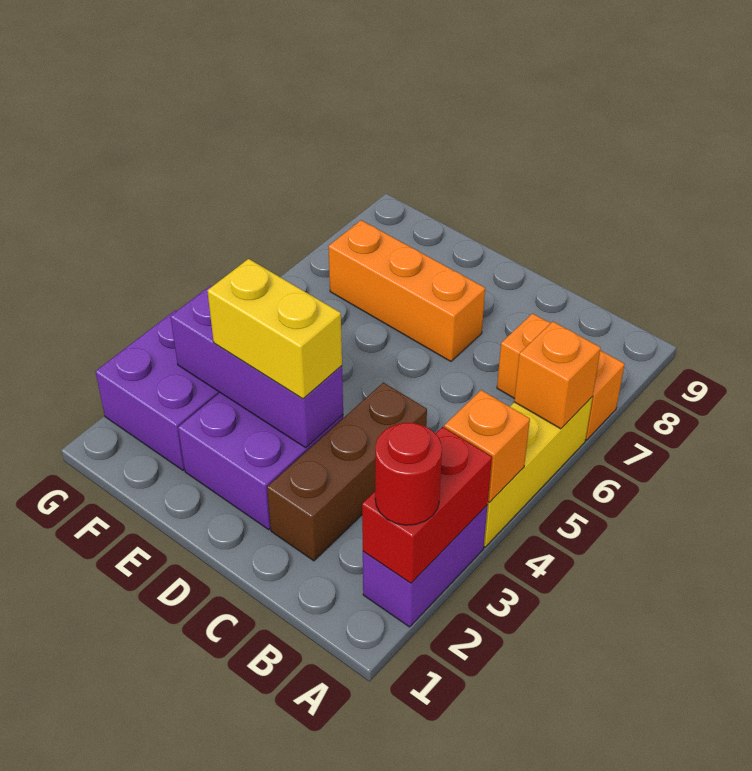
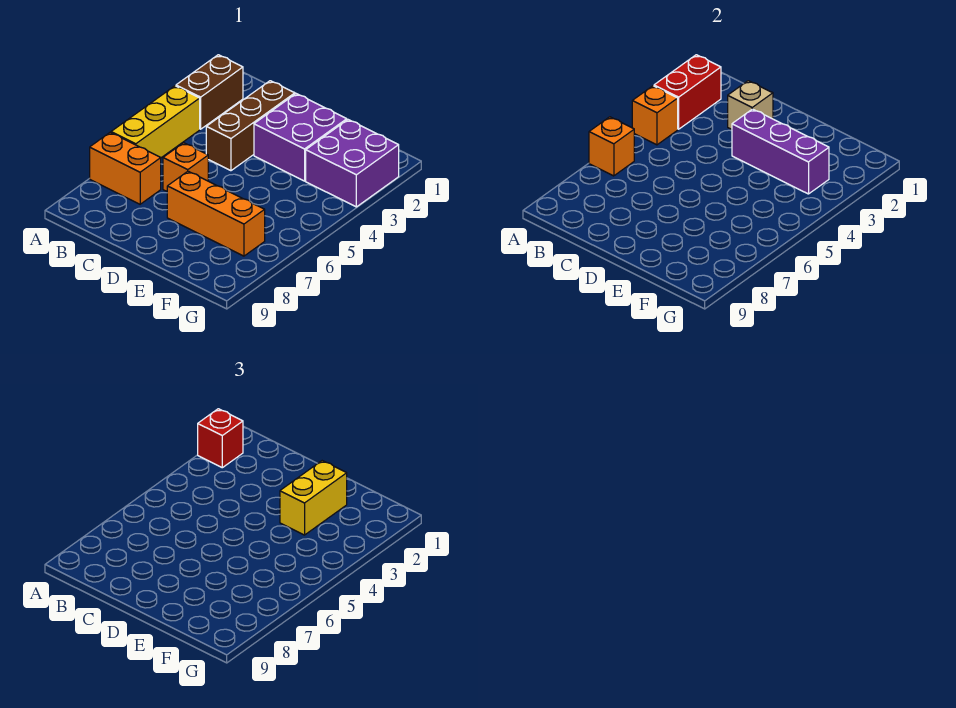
purple brick A2:A3 level 1 -> brown brick A2:A3 level 1
red round brick A2 level 3 -> red brick A2 level 3
none -> tan brick C2 level 2
none -> orange brick C6 level 1
yellow brick D3:E3 level 3 -> yellow brick E2:E3 level 3

